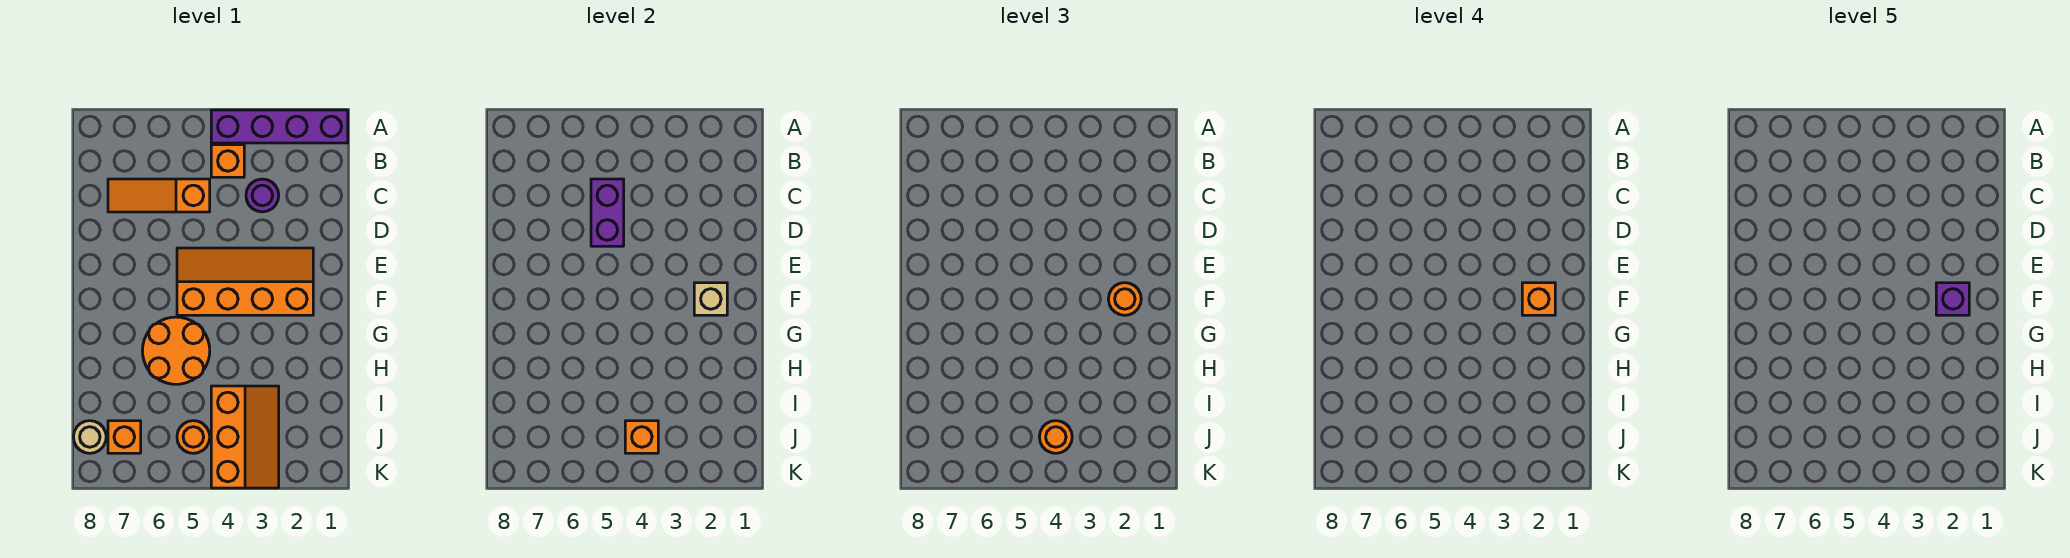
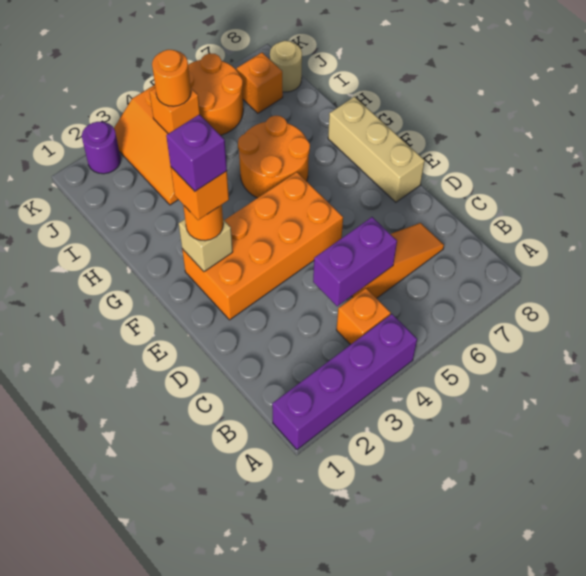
purple round brick C3 level 1 -> purple round brick K2 level 1
purple brick C5:D5 level 2 -> purple brick C4:C5 level 2
orange slope E2:F5 level 1 top F -> orange brick E2:F5 level 1
none -> tan brick E8:G8 level 1
orange round brick J5 level 1 -> orange round brick J5:K6 level 1

